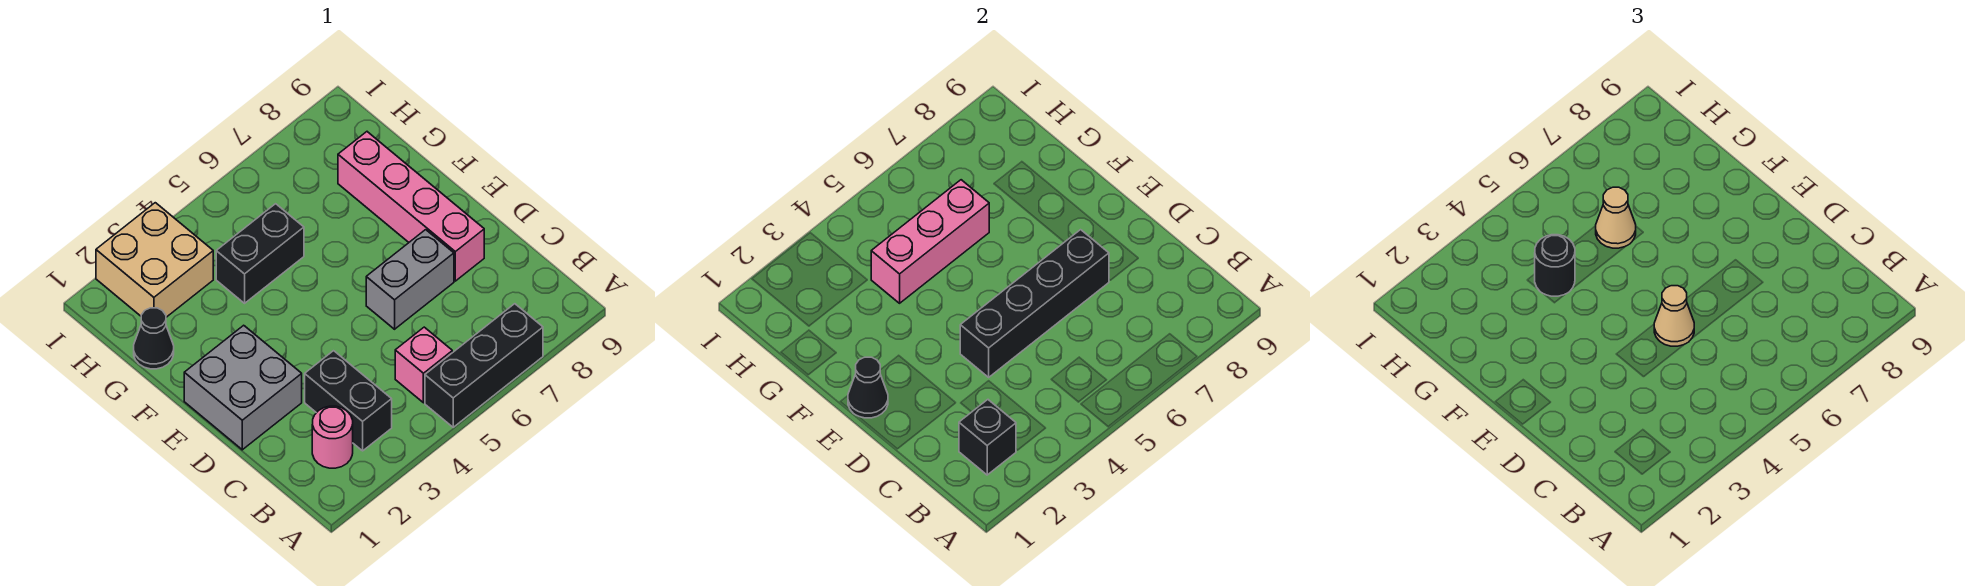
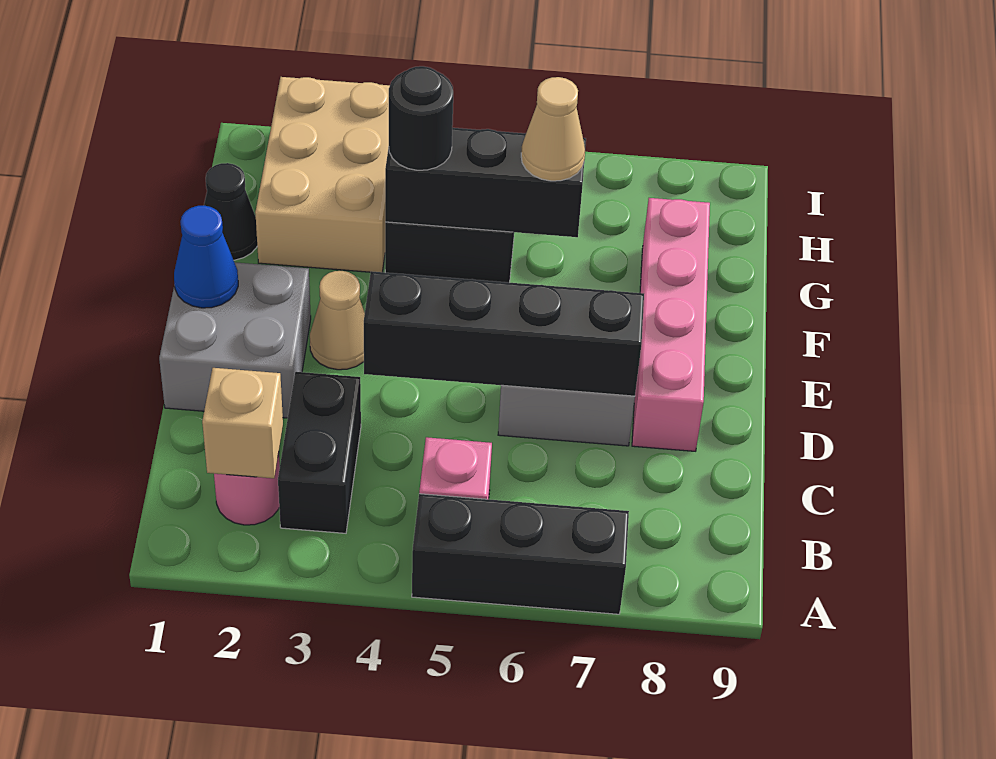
black brick B2 level 2 -> tan brick B2 level 2
tan cone D5 level 3 -> tan cone E3 level 1
black cone E1 level 2 -> blue cone E1 level 2
pink brick G4:G6 level 2 -> black brick G4:G6 level 2
tan brick H2:I3 level 1 -> tan brick G2:I3 level 1

